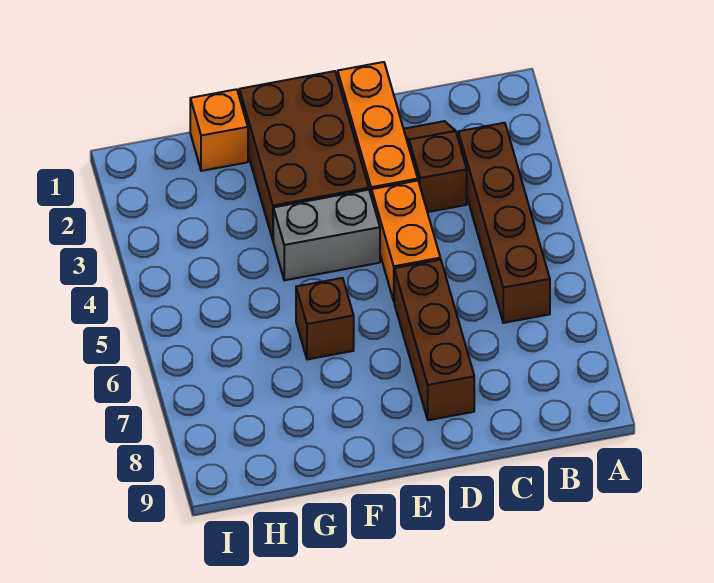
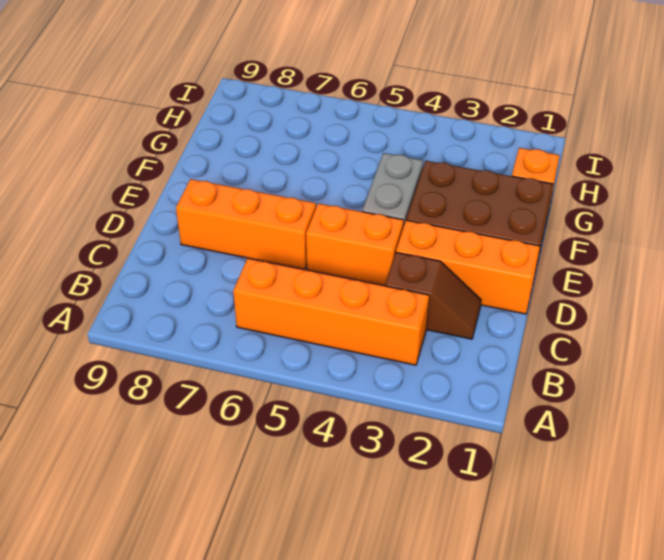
brown brick B3:B6 level 1 -> orange brick B3:B6 level 1
brown brick D6:D8 level 1 -> orange brick D6:D8 level 1
brown brick F6 level 1 -> none

